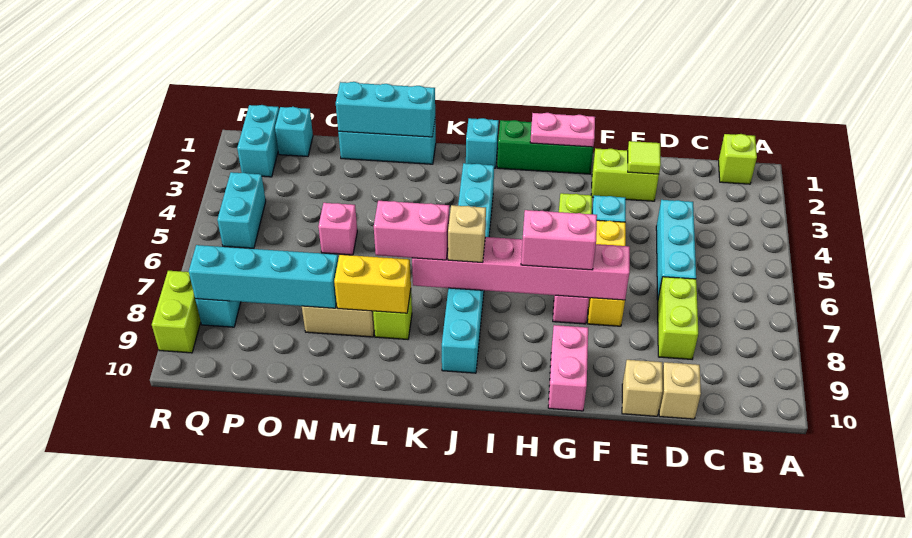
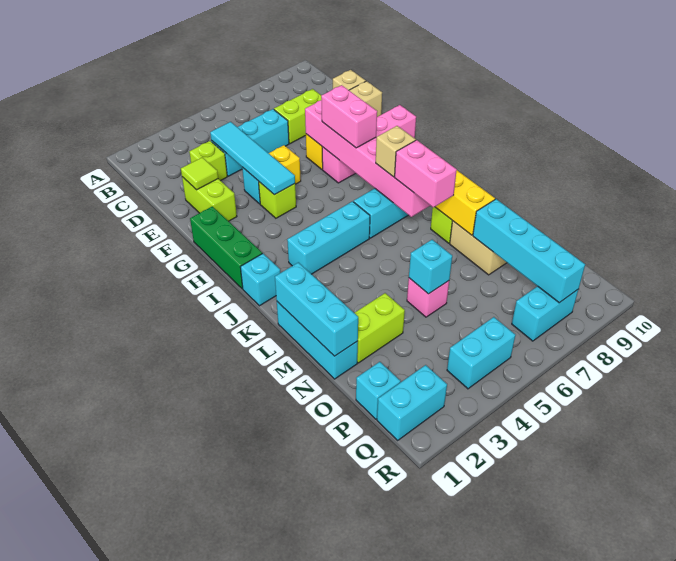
lime brick B1 level 1 -> lime brick D3 level 1
none -> cyan tile D4:G4 level 2
pink plate G1:H1 level 2 -> none
none -> cyan brick N5 level 2
lime brick R8:R9 level 1 -> lime brick N2:N3 level 1

